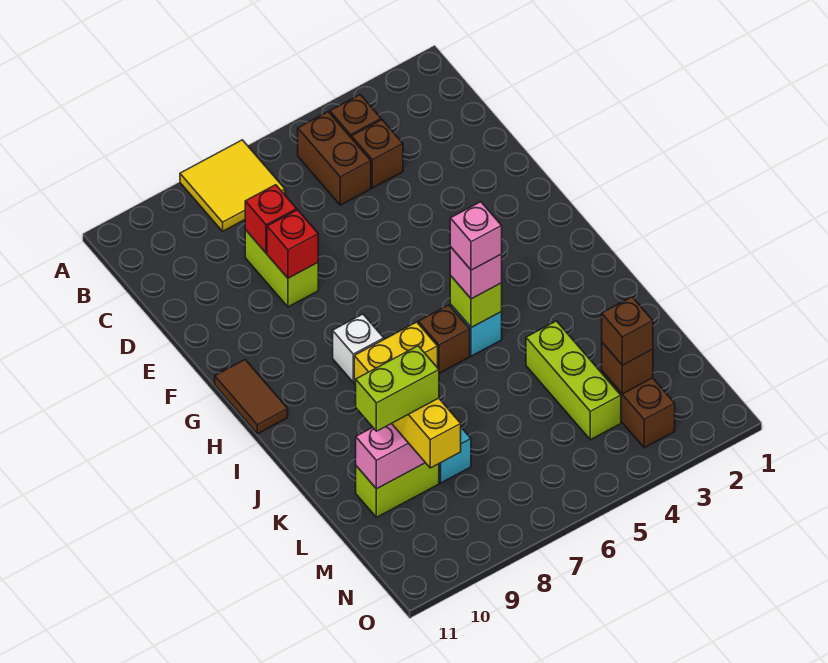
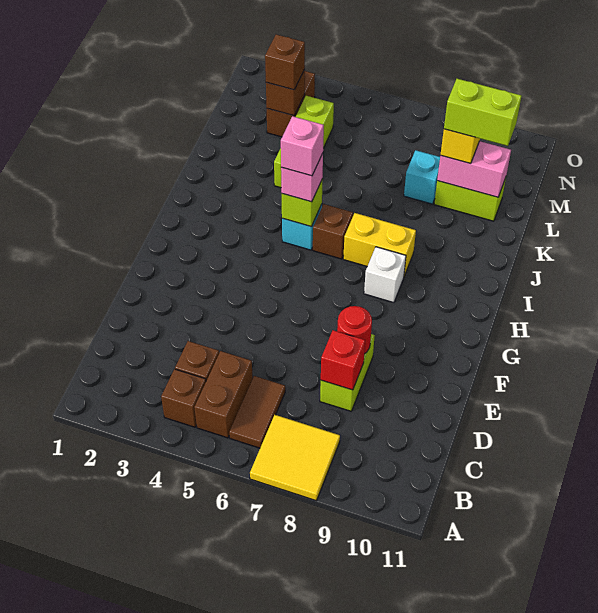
red brick E8 level 2 -> red round brick E8 level 2
brown tile G11:H11 level 1 -> brown tile B6:C6 level 1

